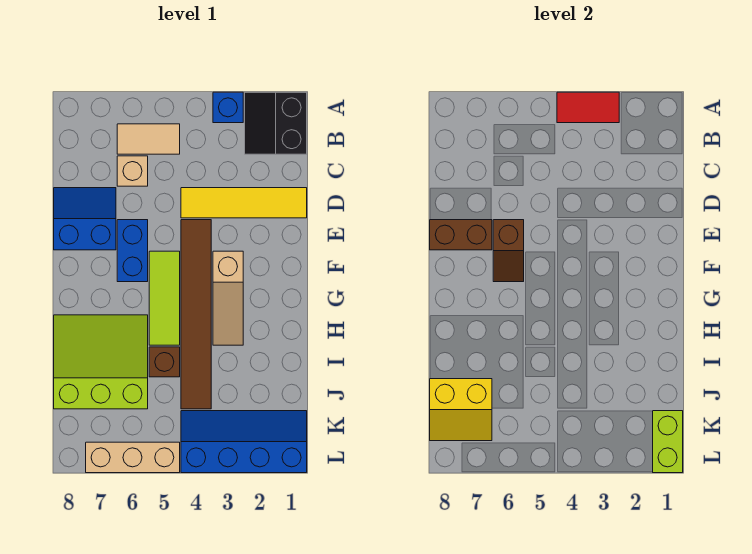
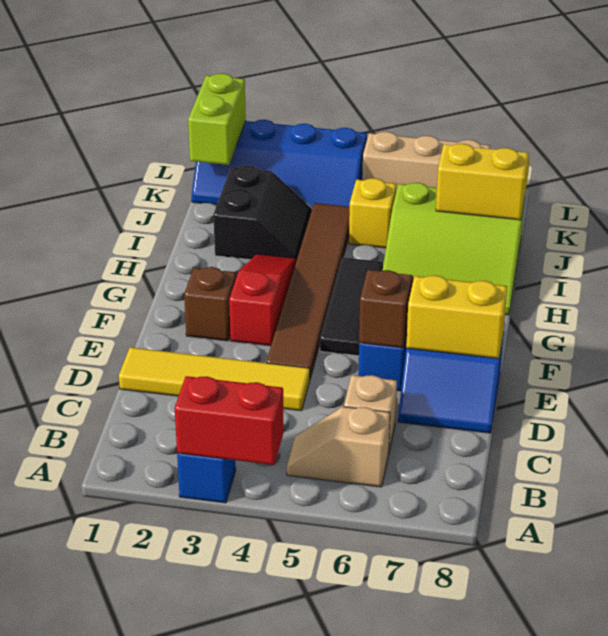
black slope A1:B2 level 1 top 1 -> black slope I2:J3 level 1 top 2
red tile A3:A4 level 2 -> red brick A3:A4 level 2
tan tile B5:B6 level 1 -> tan slope B5:B6 level 1 top 6
brown brick E7:E8 level 2 -> yellow brick E7:E8 level 2
tan slope F3:H3 level 1 top F -> red slope F3:H3 level 1 top F
lime tile F5:H5 level 1 -> black tile F5:H5 level 1
brown brick I5 level 1 -> brown brick F2 level 1
none -> yellow brick J5 level 1

